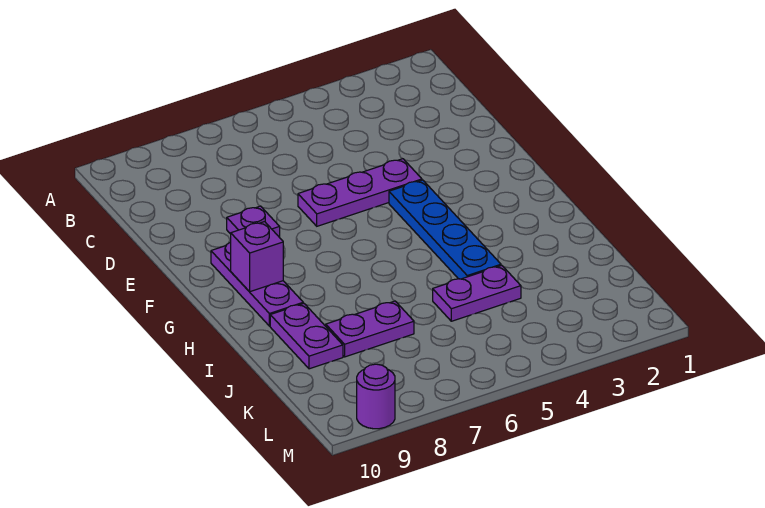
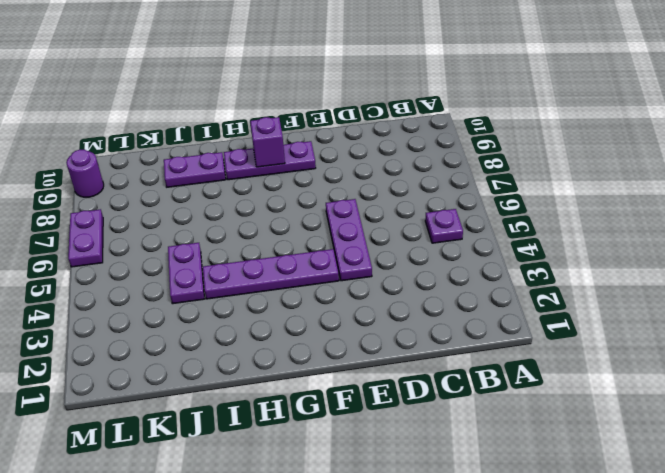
purple plate E8 level 1 -> purple plate B5 level 1
blue plate F4:I4 level 1 -> purple plate F4:I4 level 1
purple plate J7:J8 level 1 -> purple plate M6:M7 level 1

